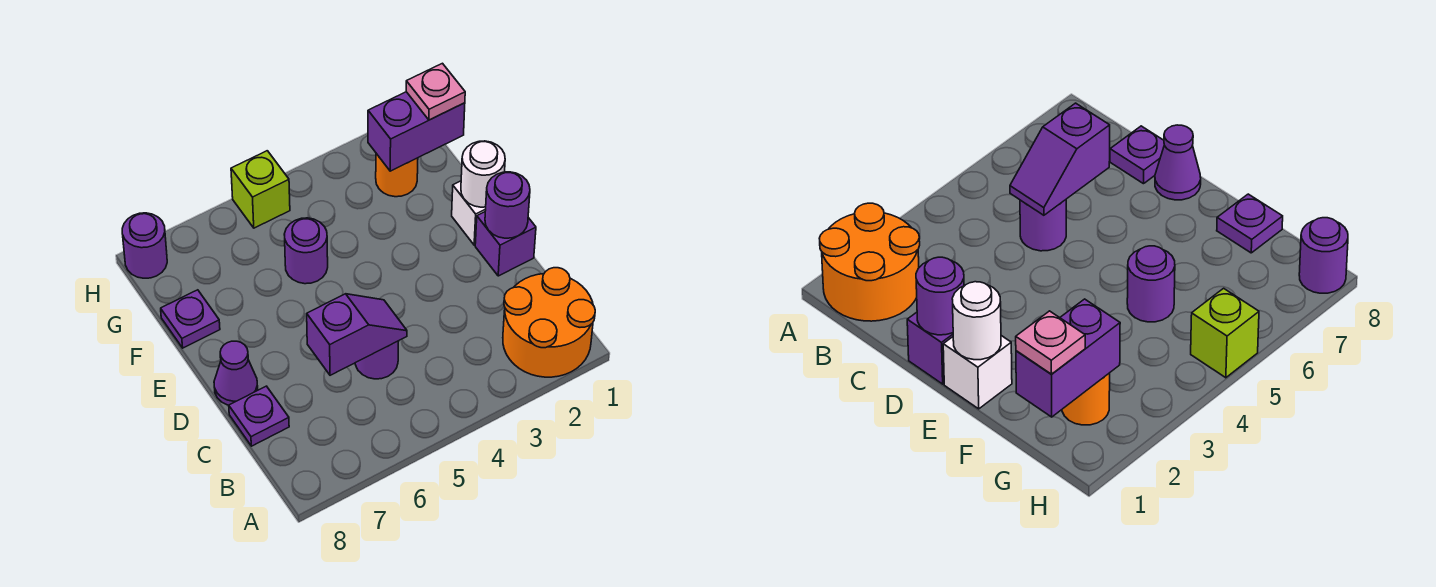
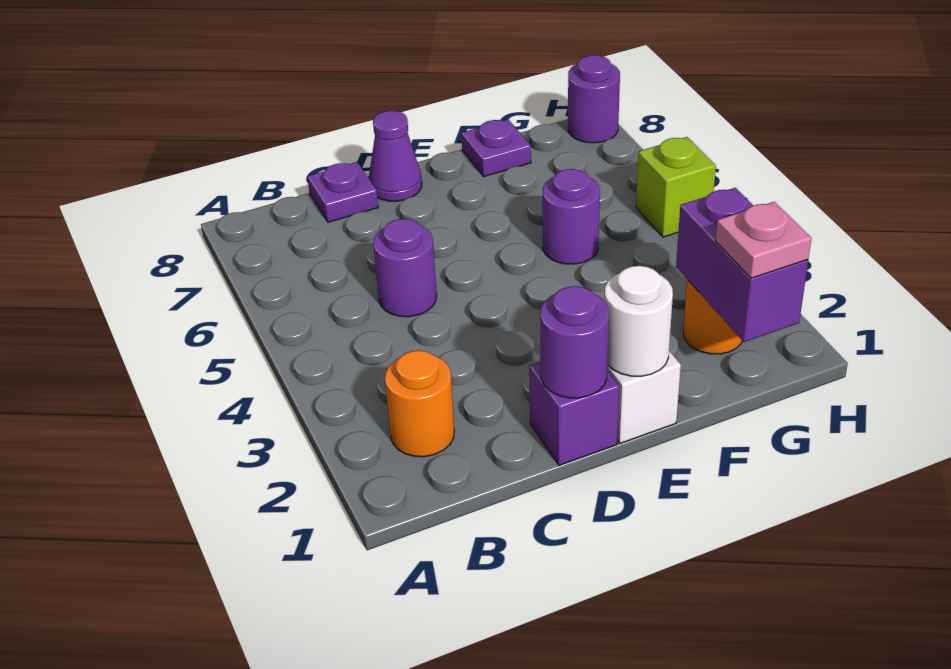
orange round brick A1:B2 level 1 -> orange round brick B2 level 1
purple slope C5:C6 level 2 top 6 -> none

